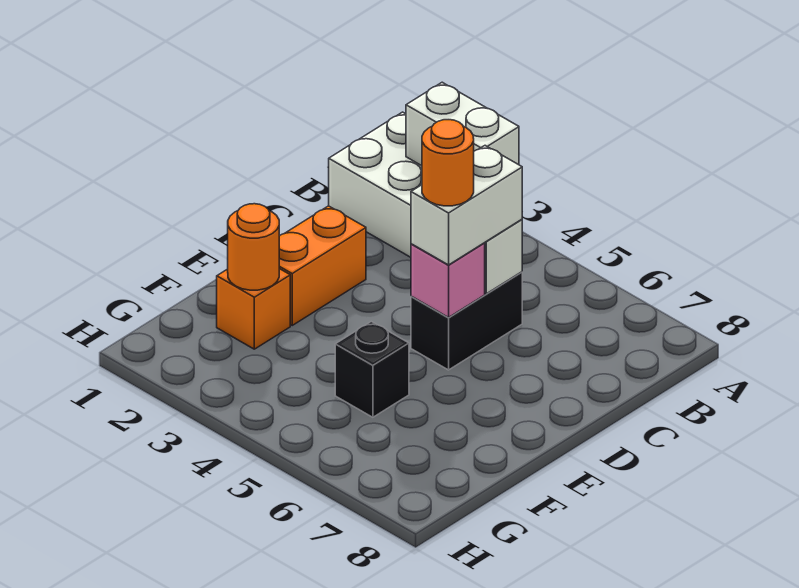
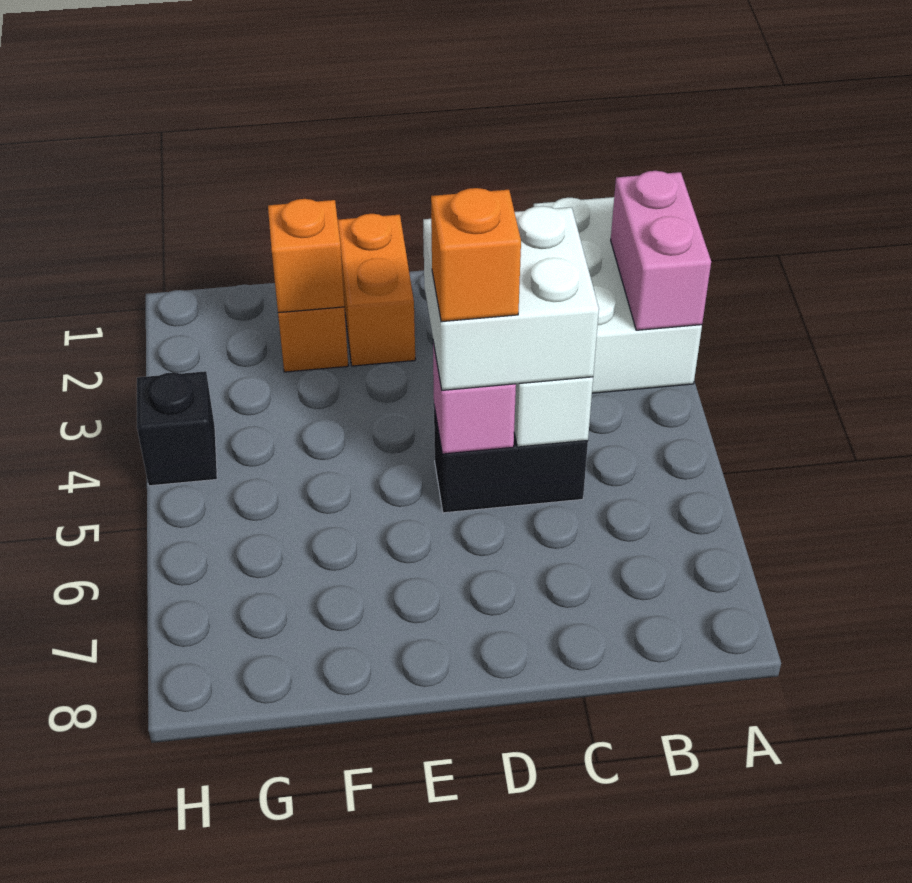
white brick A2:A3 level 2 -> pink brick A2:A3 level 2
white brick C5:D5 level 3 -> white brick C4:D5 level 3
orange brick D2:E2 level 1 -> orange brick E1:E2 level 1
orange round brick D5 level 4 -> orange brick D5 level 4
orange round brick F2 level 2 -> orange brick F2 level 2
black brick F5 level 1 -> black brick H4 level 1

